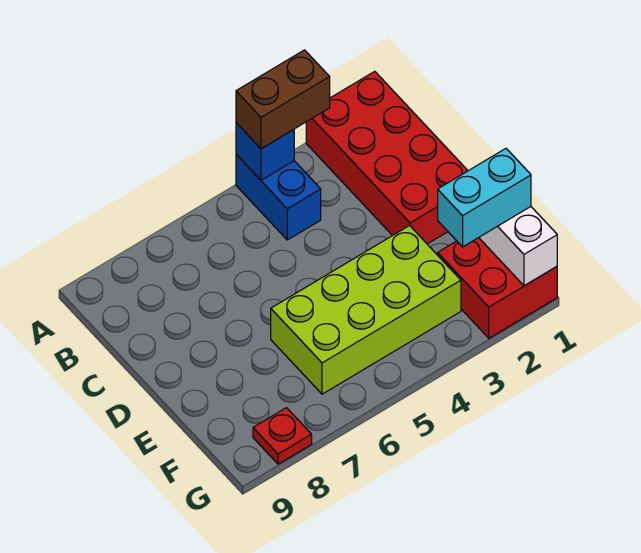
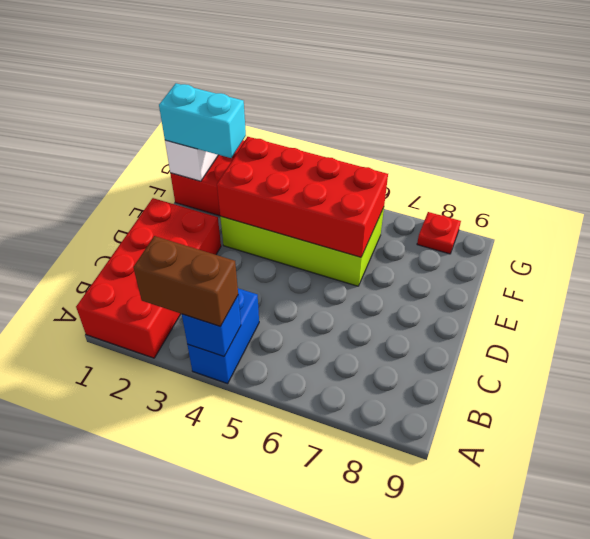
none -> red brick E3:F6 level 2

